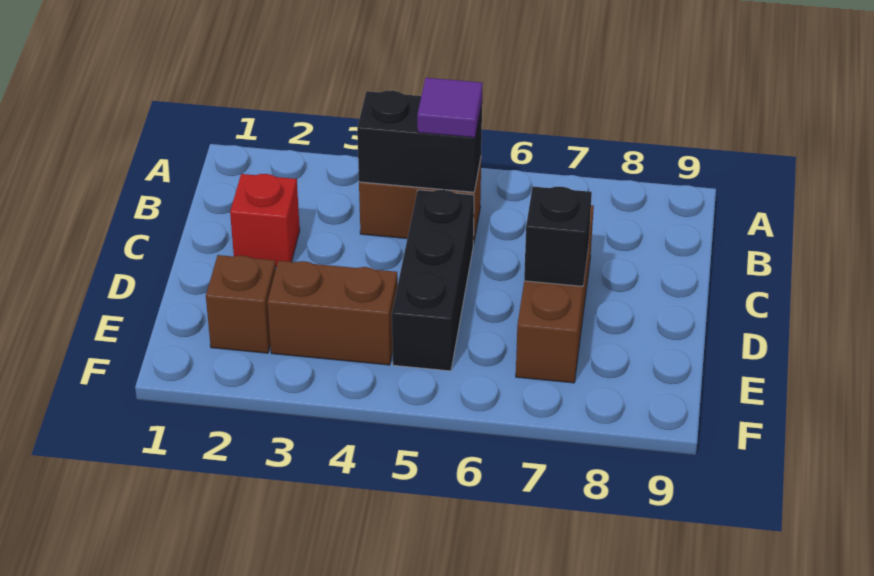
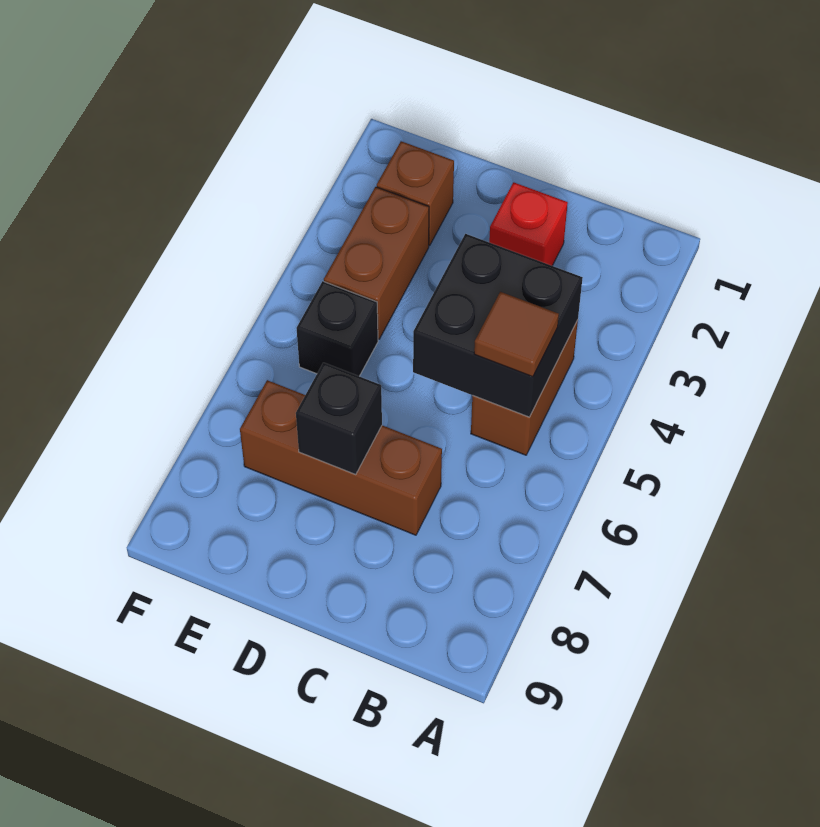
black brick B4:B5 level 2 -> black brick B4:C5 level 2
purple tile B5 level 3 -> brown tile B5 level 3
black brick C5:E5 level 1 -> black brick E5 level 1

